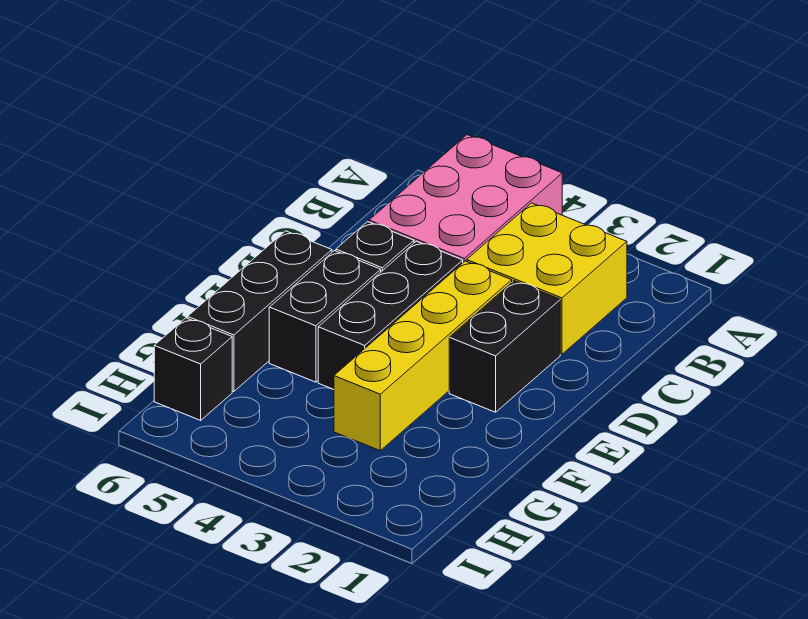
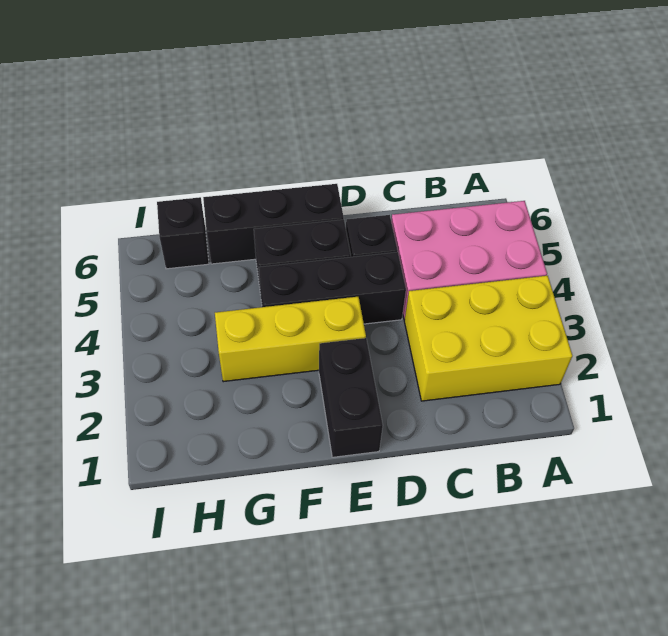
yellow brick B2:C3 level 1 -> yellow brick A2:C3 level 1
black brick D2:E2 level 1 -> black brick E1:E2 level 1
yellow brick D3:G3 level 1 -> yellow brick E3:G3 level 1

